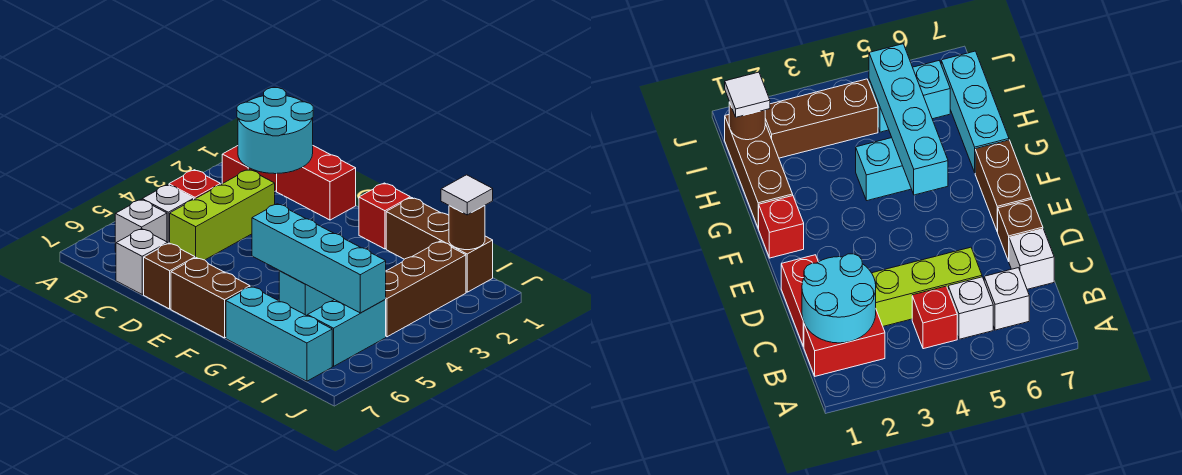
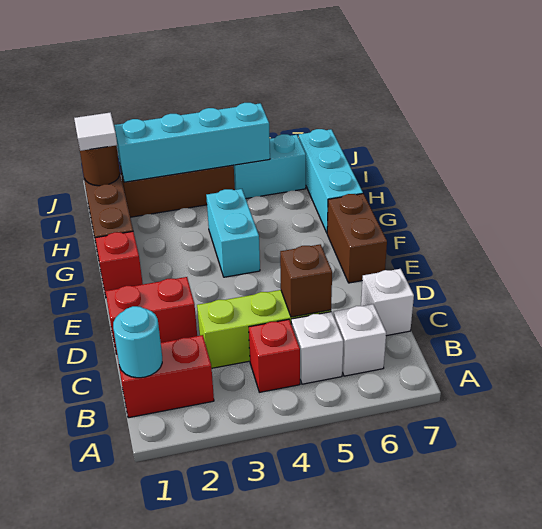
cyan round brick B1:C2 level 2 -> cyan round brick B1 level 2
red brick C1:D1 level 1 -> red brick D1:D2 level 1
brown brick D7 level 1 -> brown brick C5 level 2
cyan brick F5:I5 level 2 -> cyan brick I2:I5 level 2
cyan brick G4:G5 level 1 -> cyan brick F4:G4 level 1

